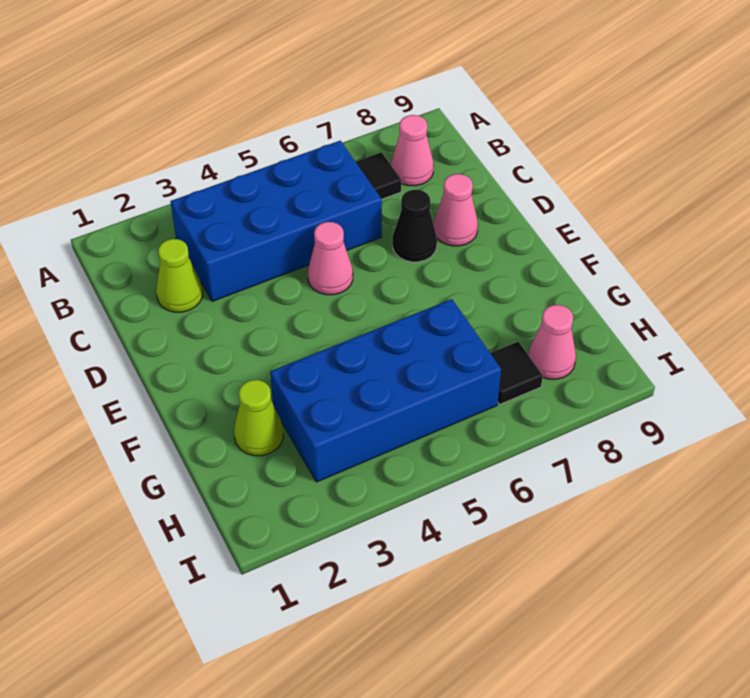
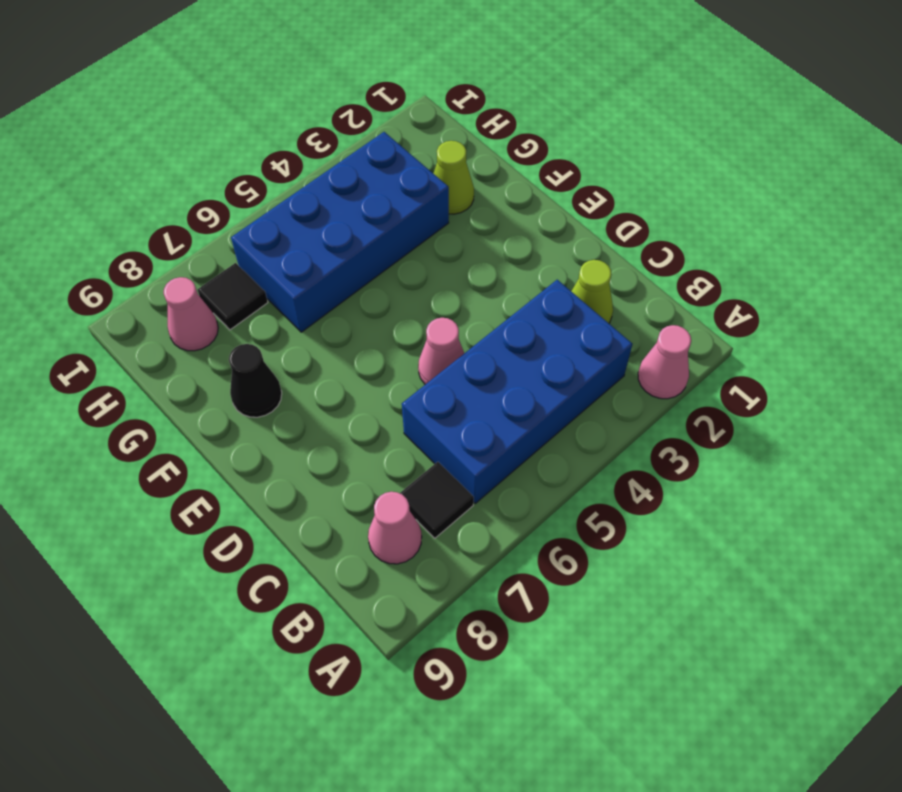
black cone D7 level 1 -> black cone F8 level 1
pink cone D8 level 1 -> pink cone A2 level 1

